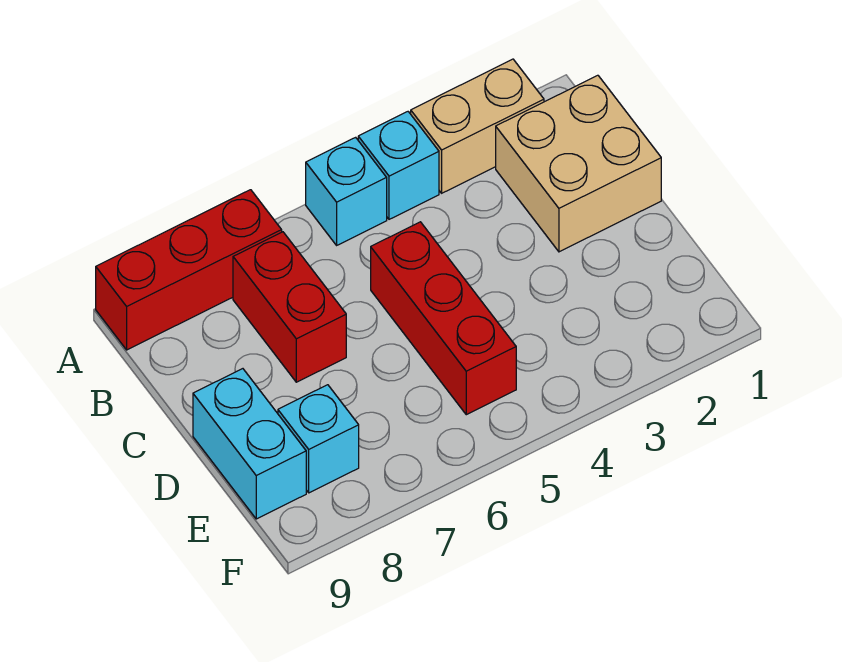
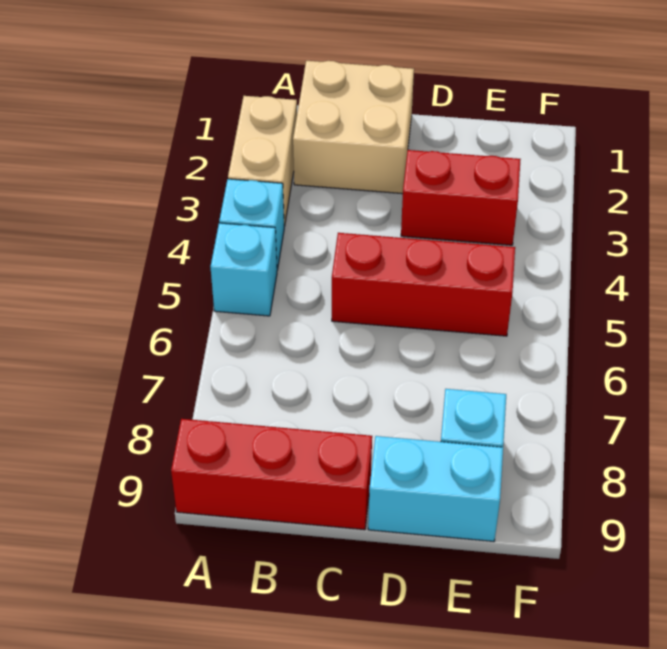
red brick A7:A9 level 1 -> red brick A9:C9 level 1
red brick B7:C7 level 1 -> red brick D3:E3 level 1

